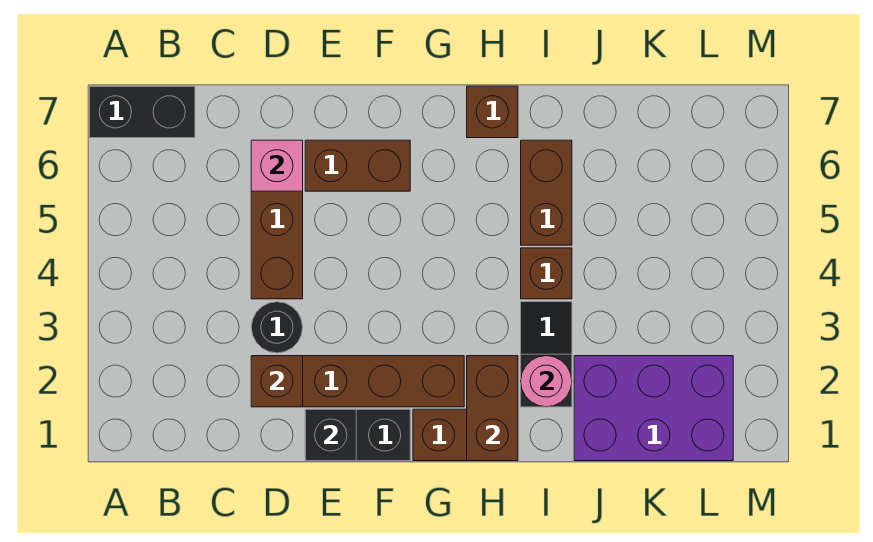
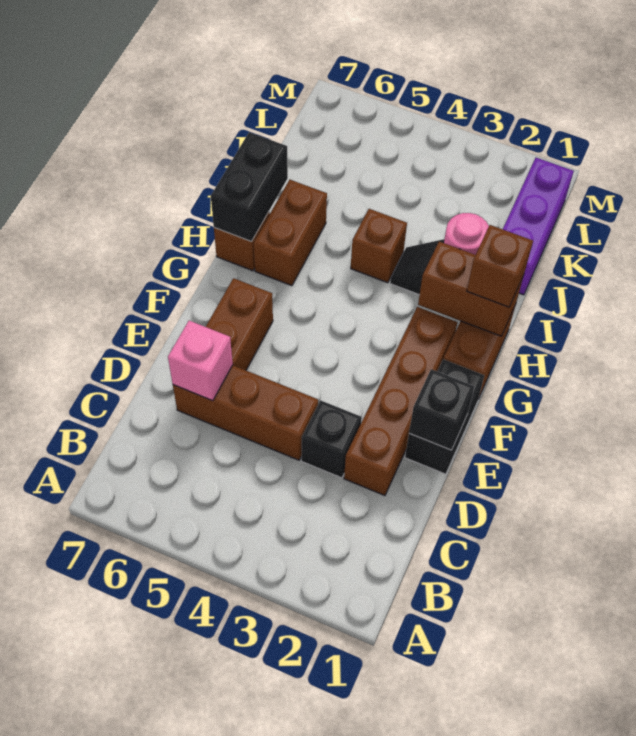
black brick A7:B7 level 1 -> black brick H7:I7 level 2
brown brick D2 level 2 -> brown brick H1 level 3
black round brick D3 level 1 -> black brick D3 level 1
brown brick I5:I6 level 1 -> brown brick H6:I6 level 1
purple brick J1:L2 level 1 -> purple brick J1:L1 level 1

